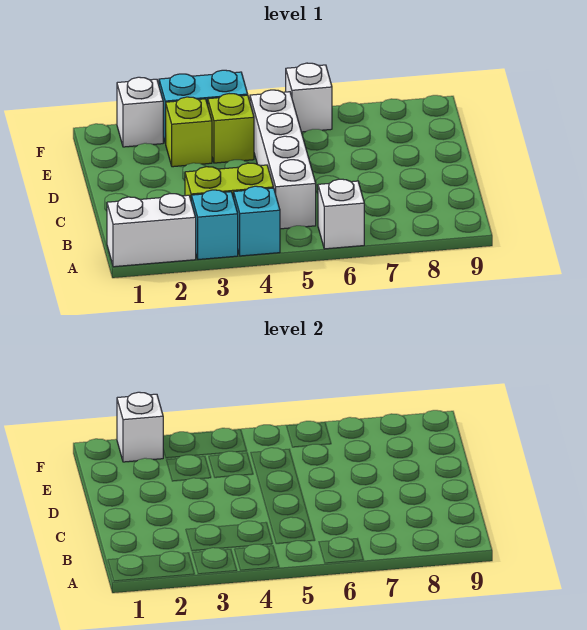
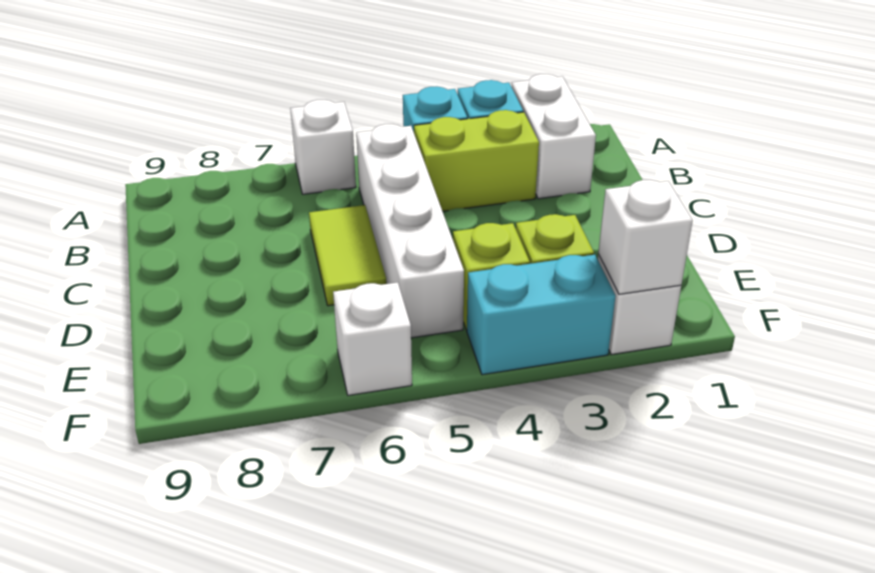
white brick A1:A2 level 1 -> white brick A2:B2 level 1
none -> lime tile C6:D6 level 1

